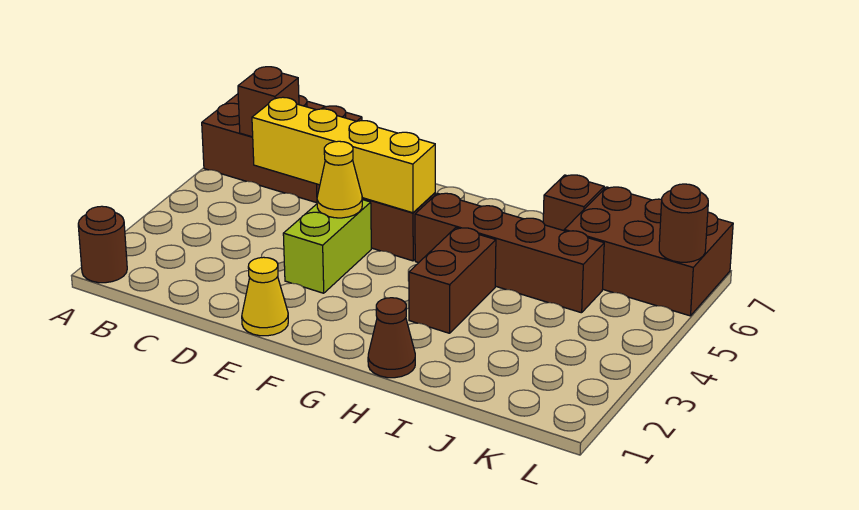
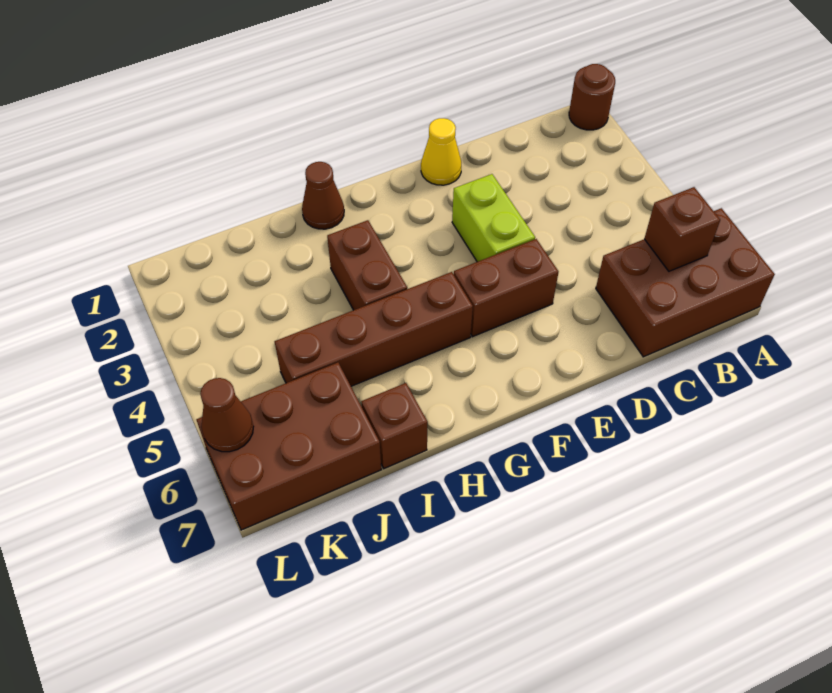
yellow brick C5:F5 level 2 -> none
yellow cone E4 level 2 -> none
brown round brick L6 level 2 -> brown cone L6 level 2

